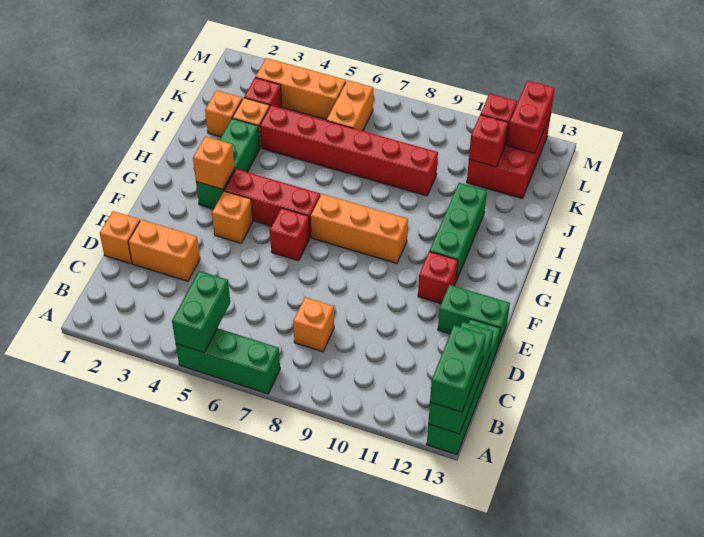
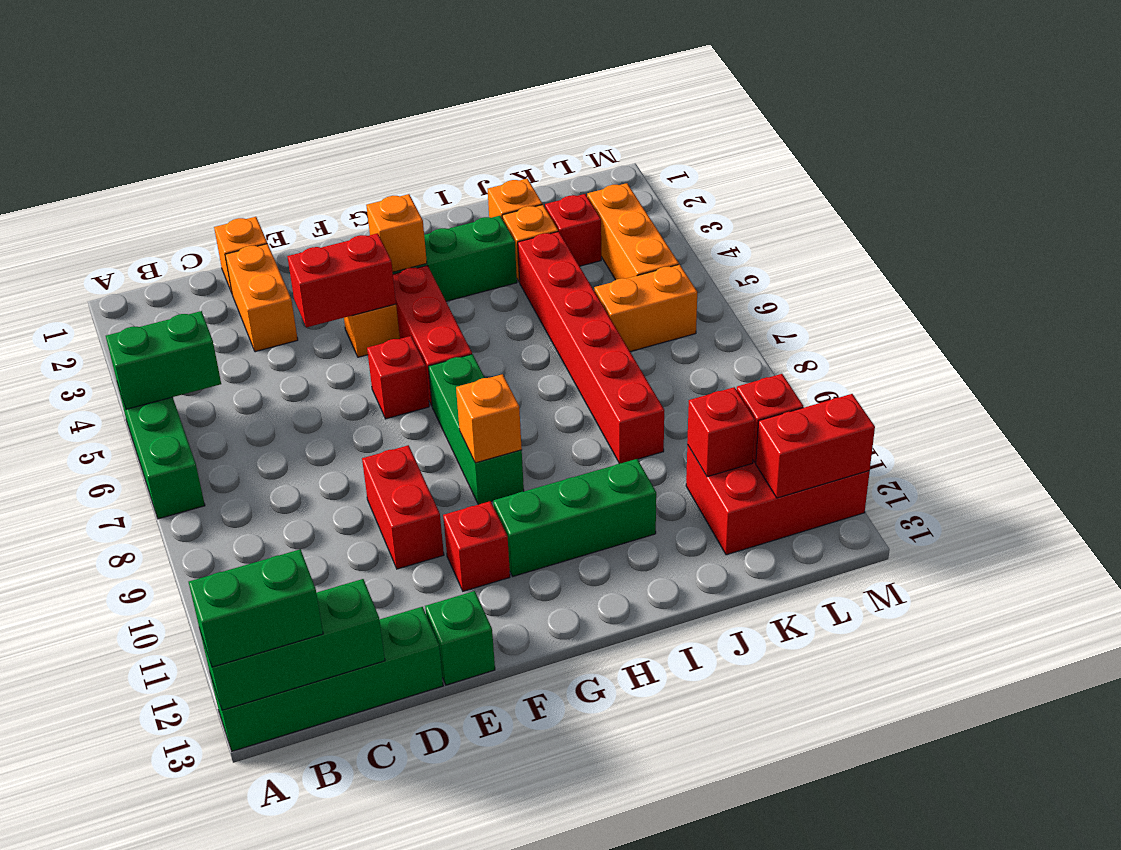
orange brick C8 level 1 -> orange brick G9 level 2
none -> red brick E4:F4 level 2
none -> red brick E9:E10 level 1
green brick E12:E13 level 1 -> green brick E13 level 1
orange brick G7:G9 level 1 -> green brick G7:G9 level 1

